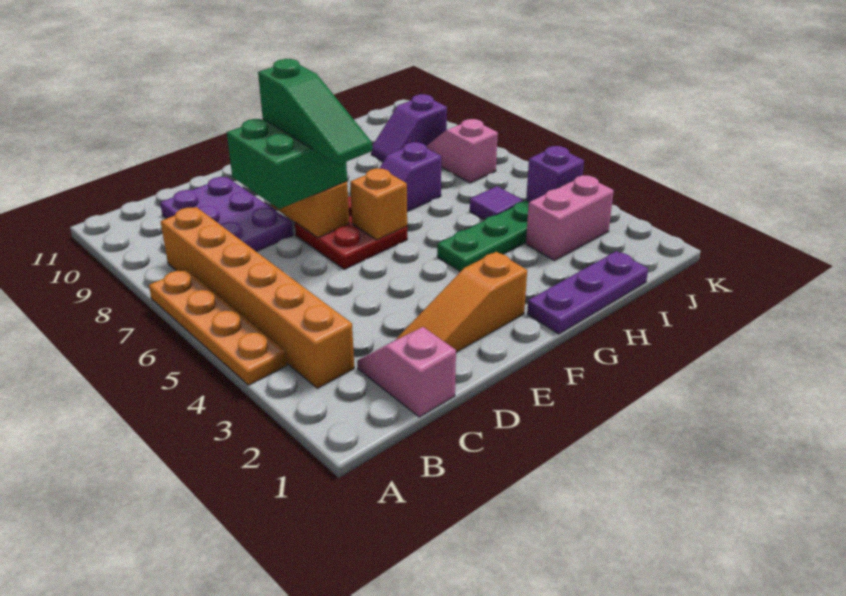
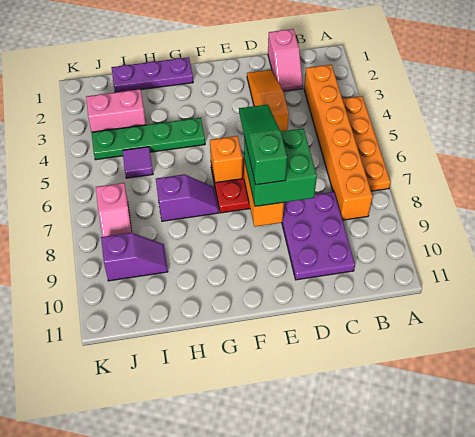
orange slope D2:F2 level 1 top F -> orange slope D2:D4 level 1 top 4
purple brick J4 level 2 -> none

